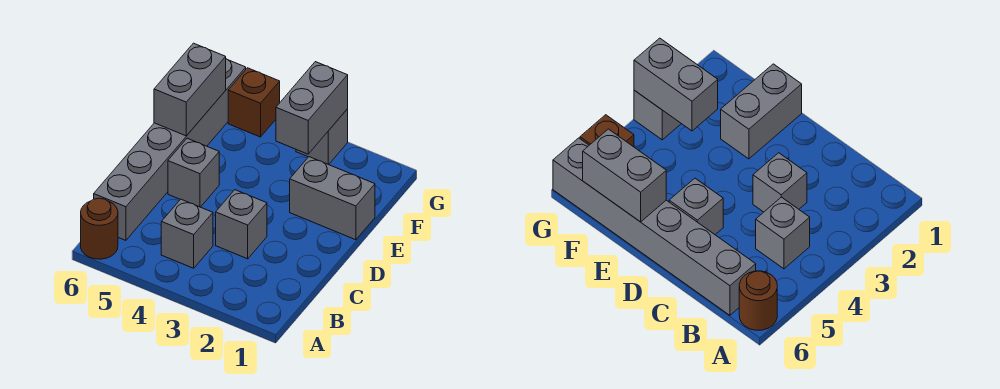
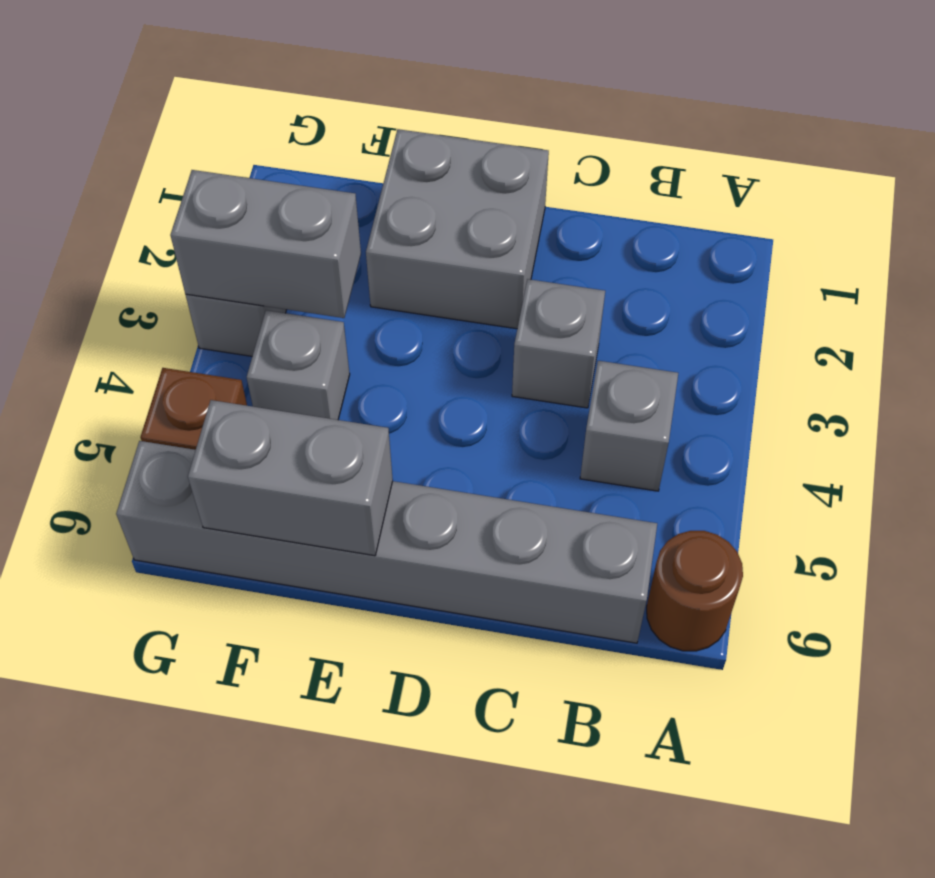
grey brick D5 level 1 -> grey brick F4 level 1
grey brick E1:E2 level 1 -> grey brick D1:E2 level 1

